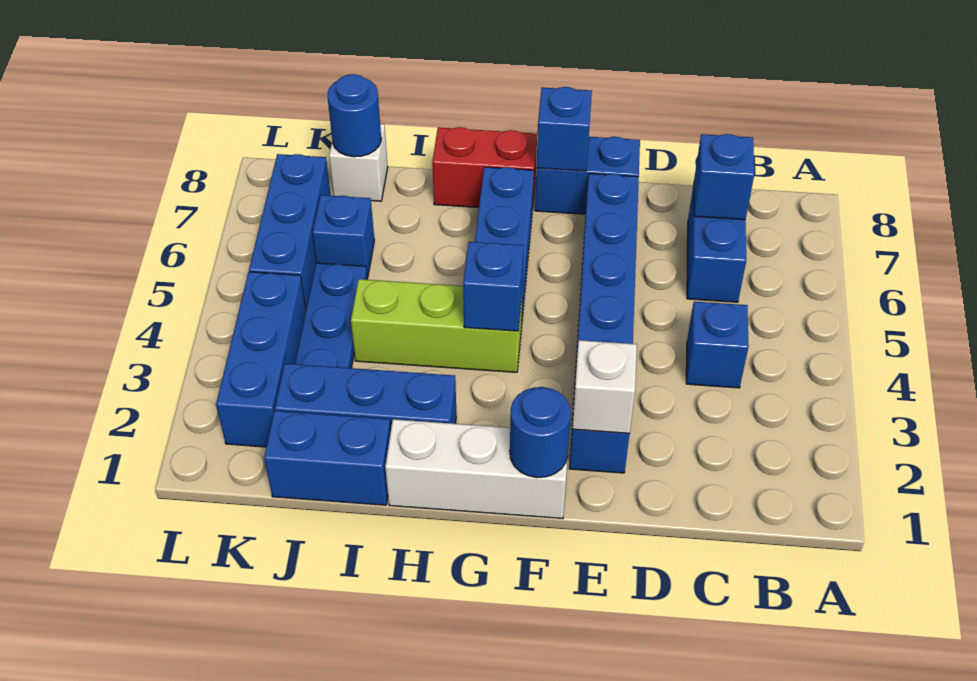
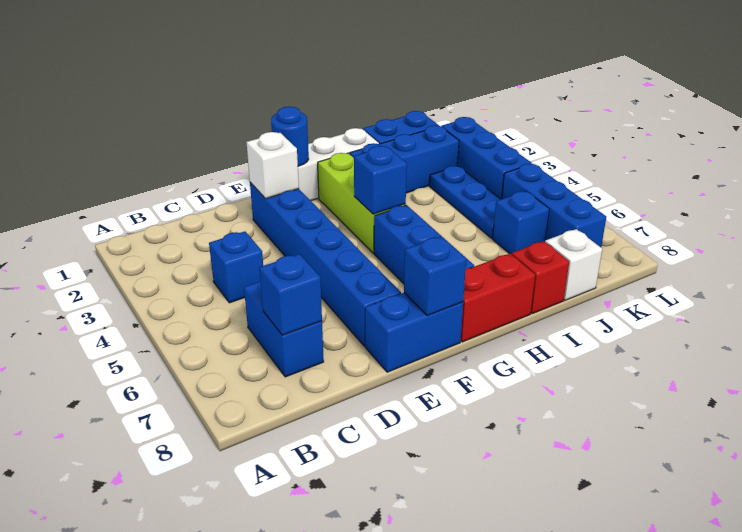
lime brick G4:I4 level 1 -> lime brick G2:G4 level 1
none -> red brick I8 level 1
blue round brick J8 level 2 -> none

